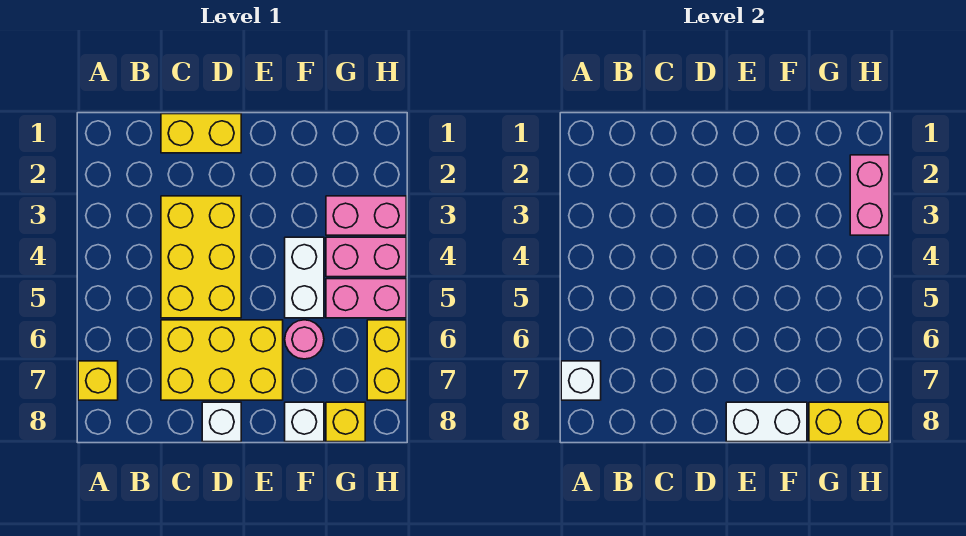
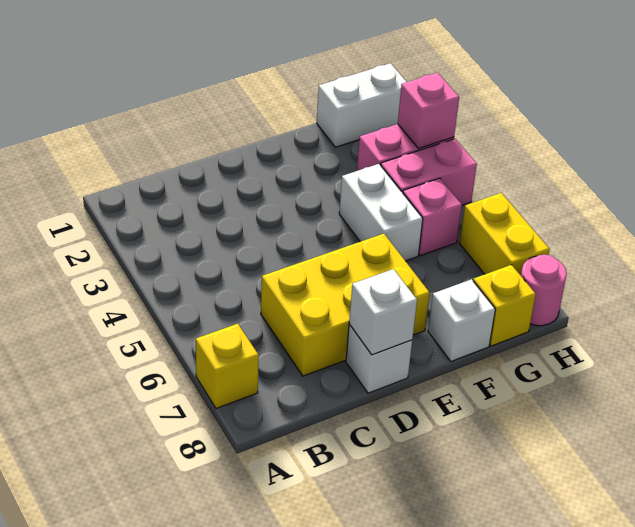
white brick A7 level 2 -> white brick D8 level 2
yellow brick C1:D1 level 1 -> none
yellow brick C3:D5 level 1 -> none
white brick E8:F8 level 2 -> white brick G1:H1 level 1
pink round brick F6 level 1 -> pink round brick H8 level 1
pink brick G5:H5 level 1 -> pink brick G5 level 1
yellow brick G8:H8 level 2 -> none
pink brick H2:H3 level 2 -> pink brick H3 level 2

